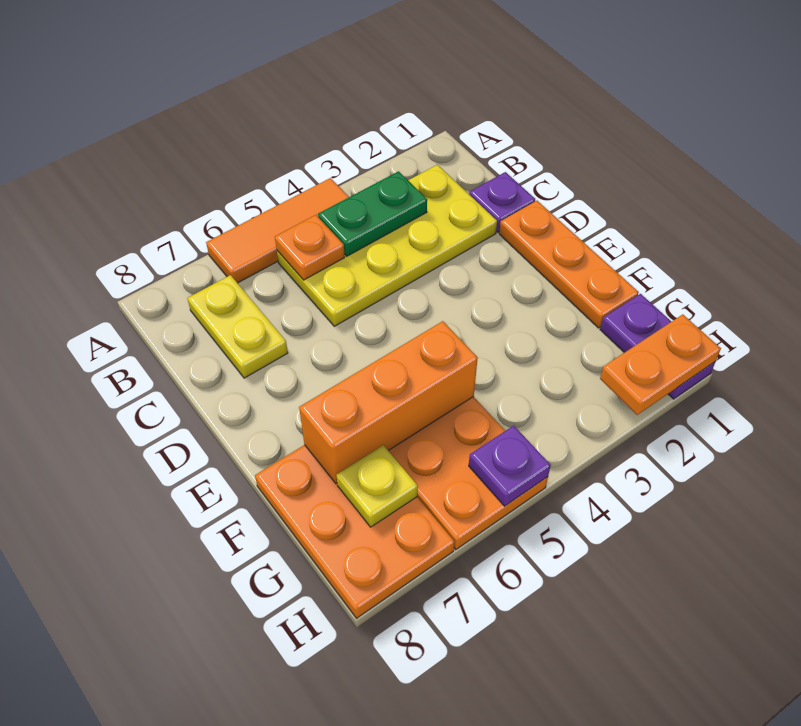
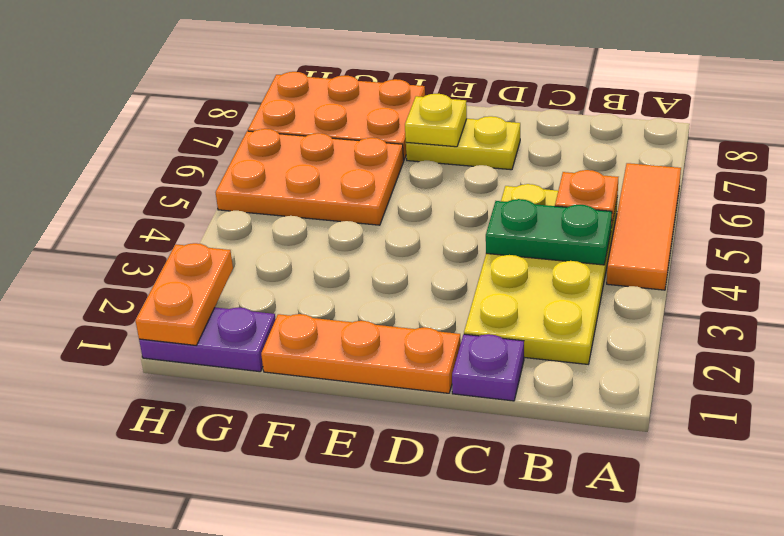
green plate B3:B4 level 2 -> green plate B4:C4 level 2
yellow plate B7:C7 level 1 -> yellow plate D7:E7 level 1
orange brick F5:F7 level 2 -> none
yellow plate G7 level 2 -> yellow plate E7 level 2
purple plate H5 level 2 -> none

